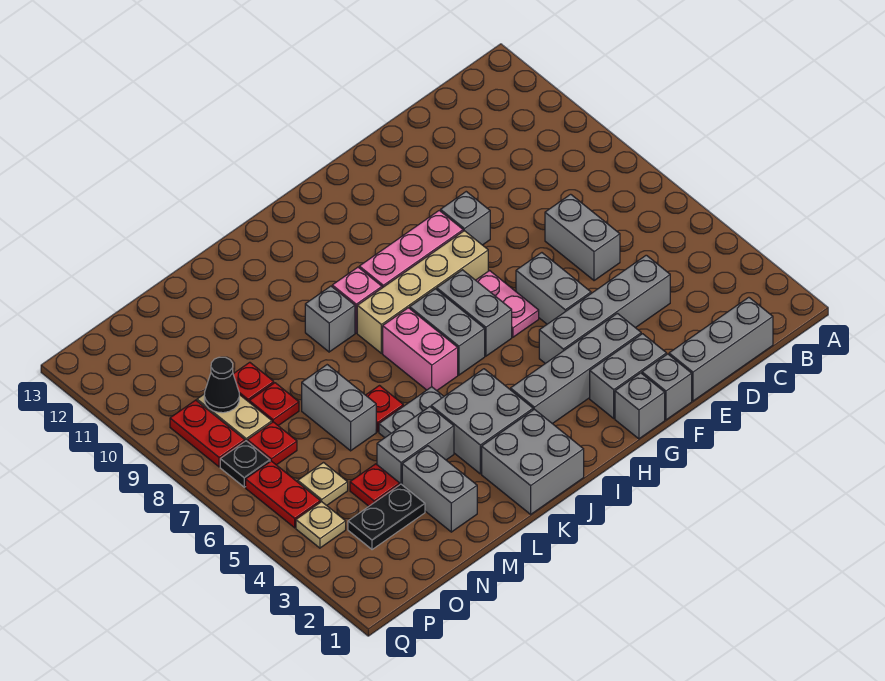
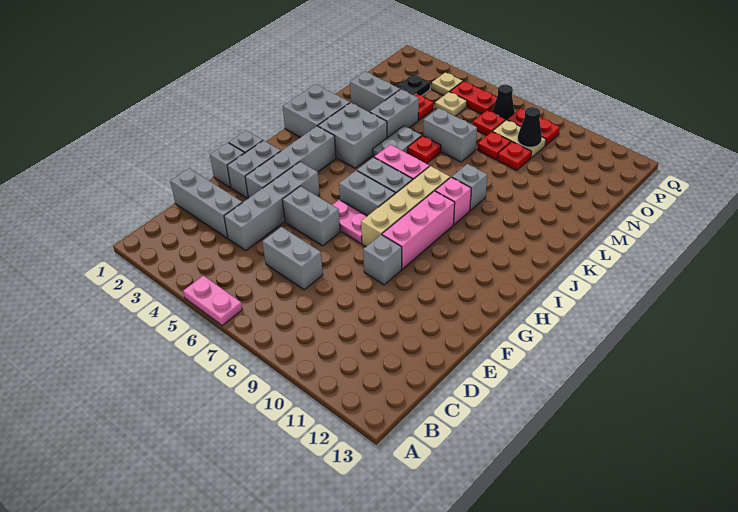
none -> pink plate A5:A6 level 1
grey brick C1:E1 level 1 -> grey brick D1:D3 level 1
black plate P7 level 1 -> black cone P7 level 1

